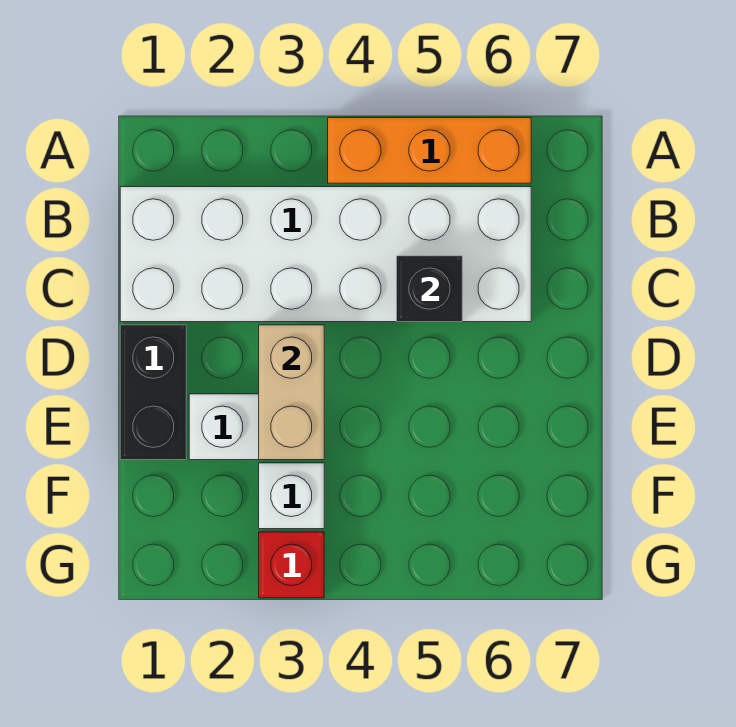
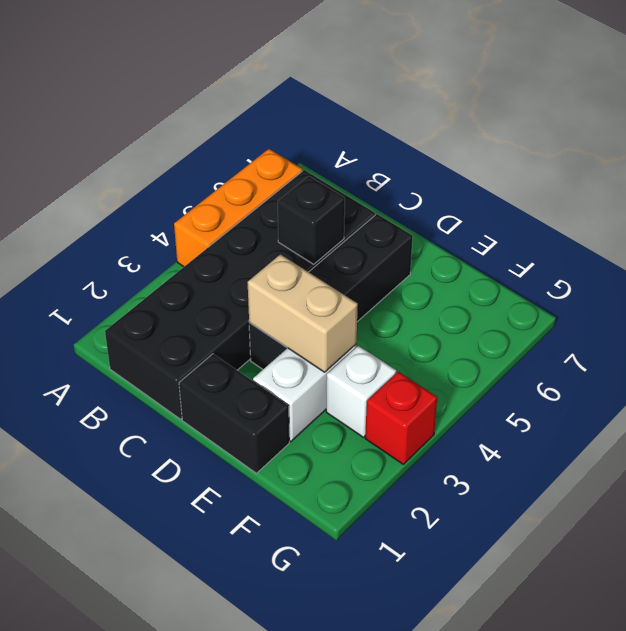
white brick B1:C6 level 1 -> black brick B1:C6 level 1
none -> black brick D3:D6 level 1

